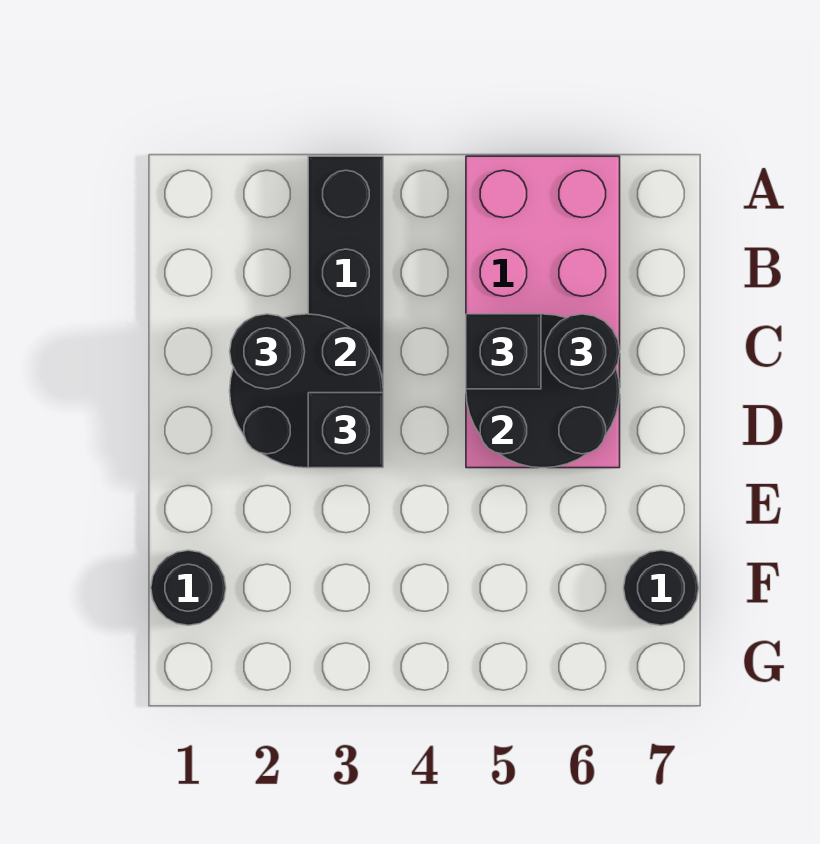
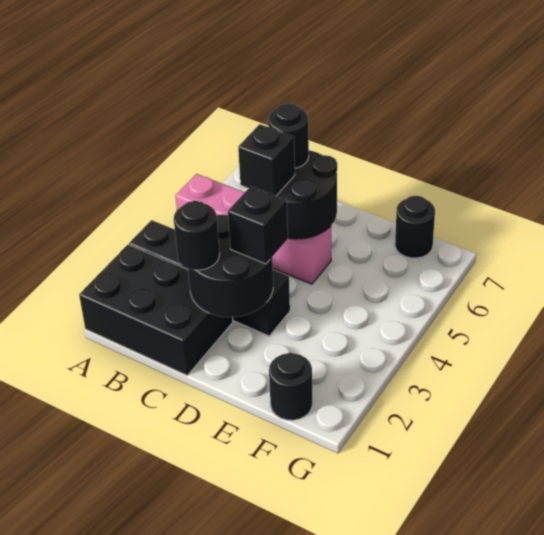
none -> black brick A1:C2 level 1
pink brick A5:D6 level 1 -> pink brick A5:D5 level 1

